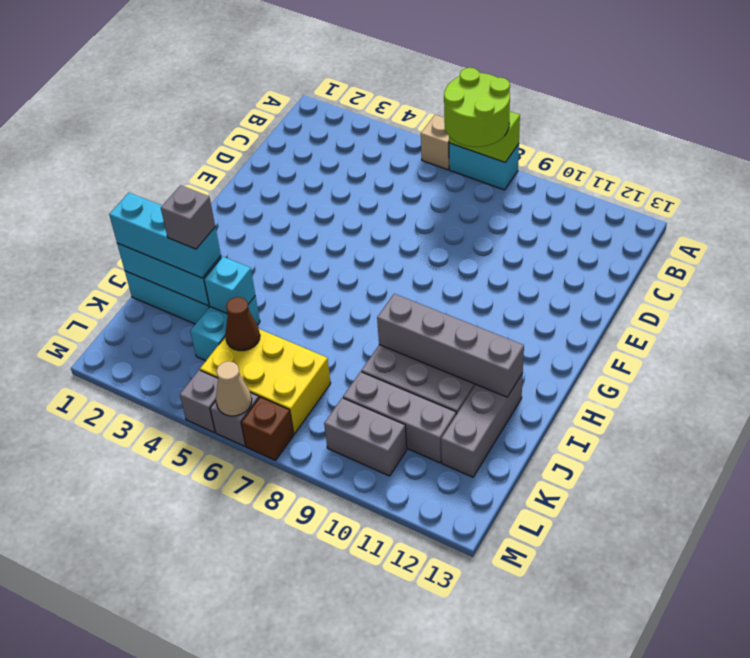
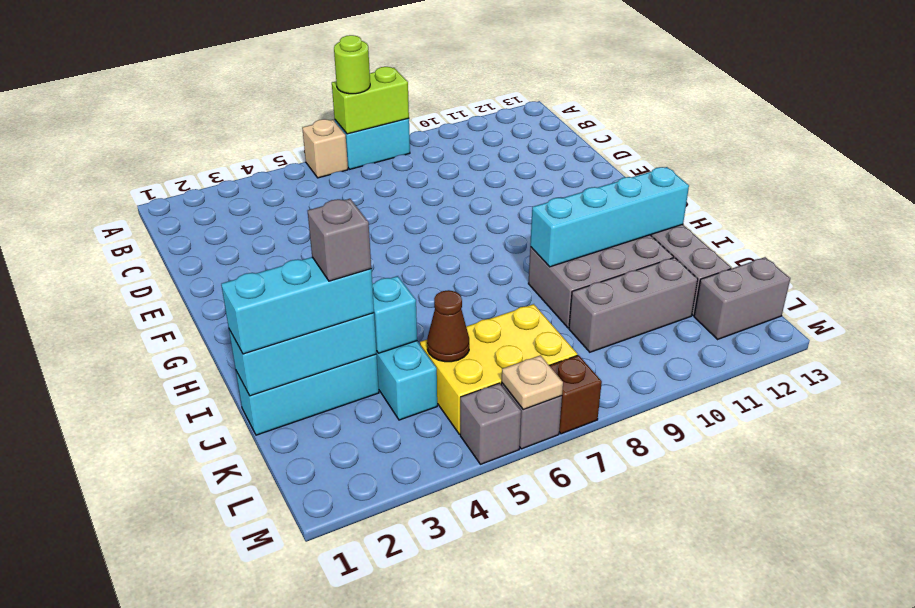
lime round brick A7:B8 level 3 -> lime round brick A7 level 3
grey brick I9:I12 level 2 -> cyan brick I9:I12 level 2
grey brick L9:L10 level 1 -> grey brick L12:L13 level 1
tan cone M6 level 2 -> tan plate M6 level 2

